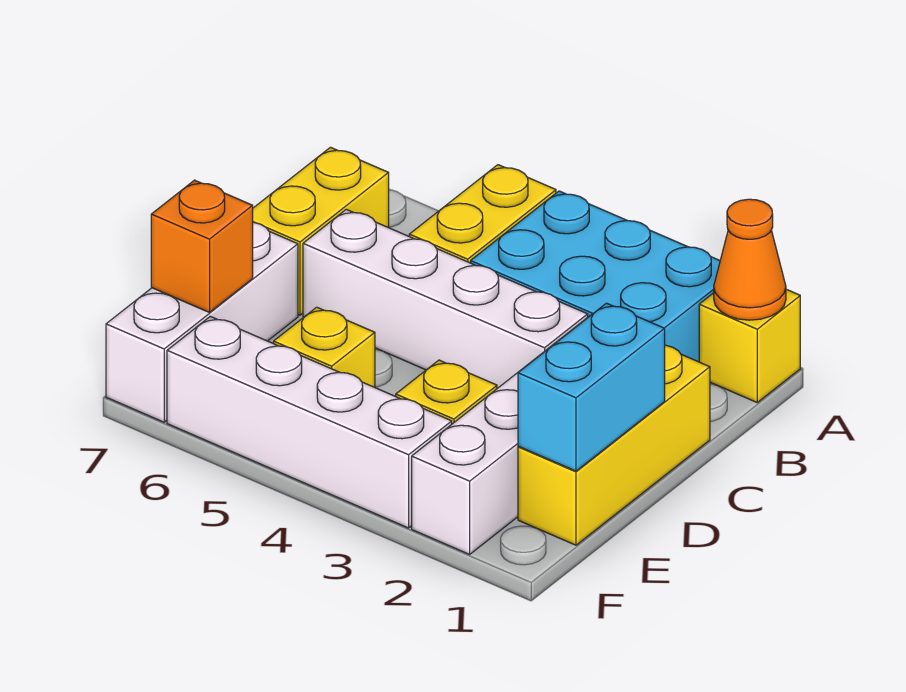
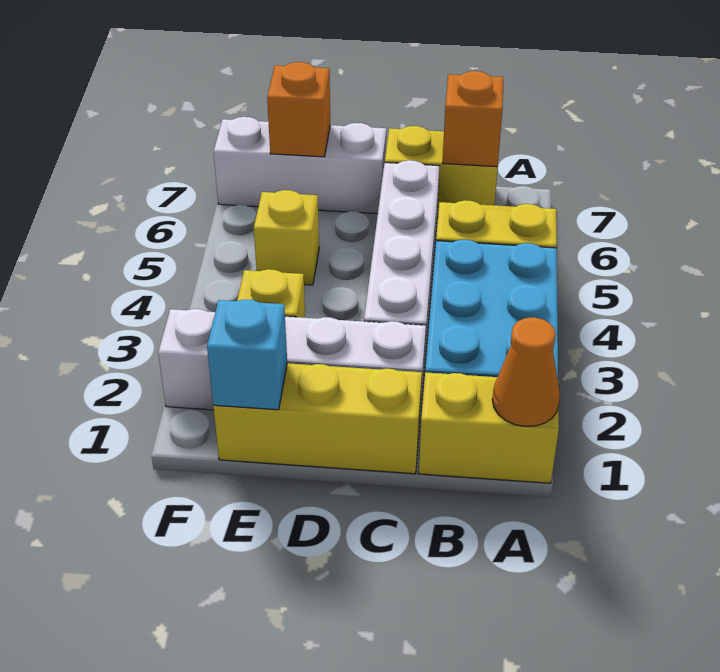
yellow brick A1 level 1 -> yellow brick A1:B1 level 1
none -> orange brick B7 level 2
cyan brick D1:E1 level 2 -> cyan brick E1 level 2
white brick F3:F6 level 1 -> none

